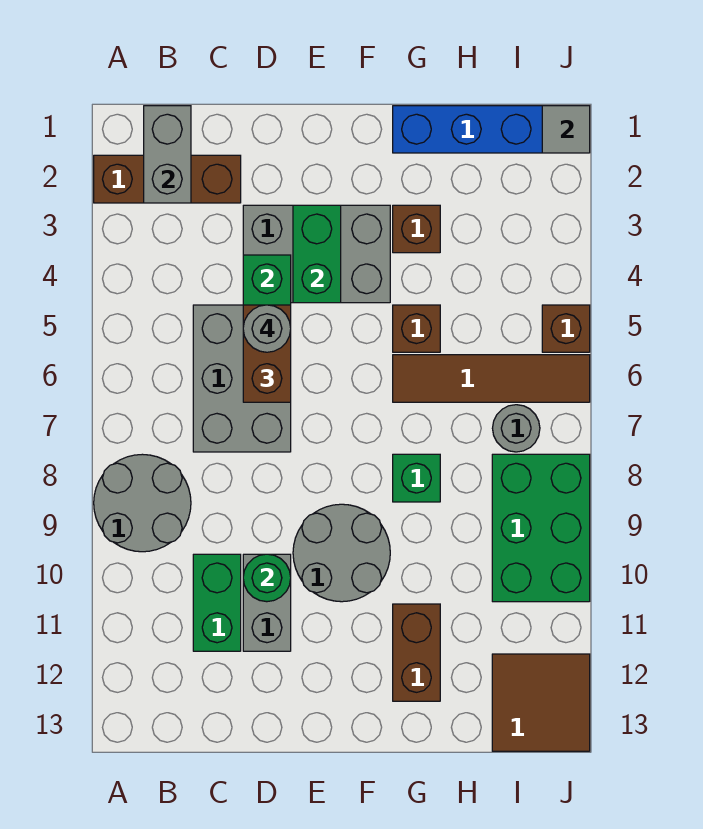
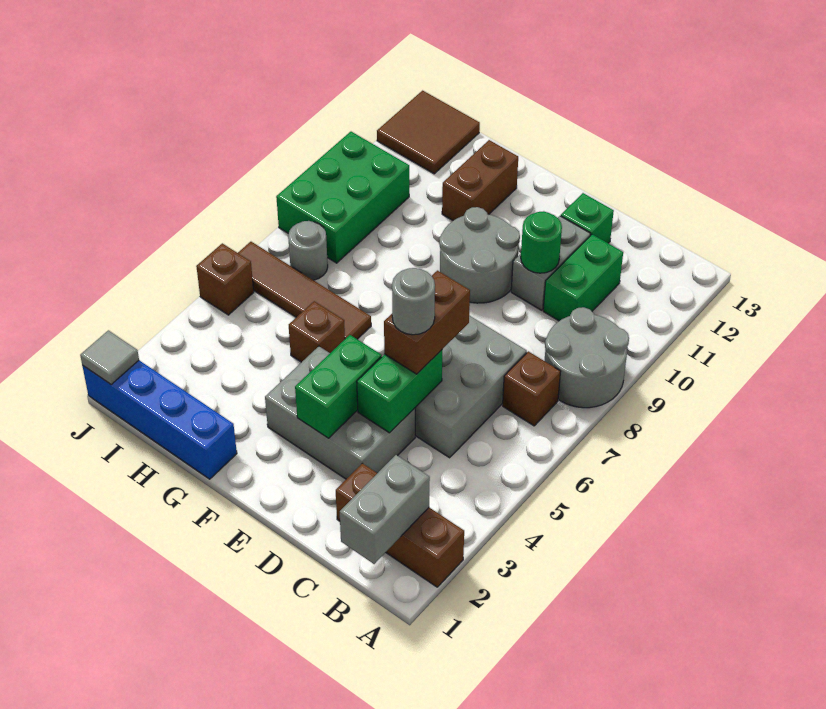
brown brick G3 level 1 -> brown brick B7 level 1
green brick G8 level 1 -> green brick D12 level 1

